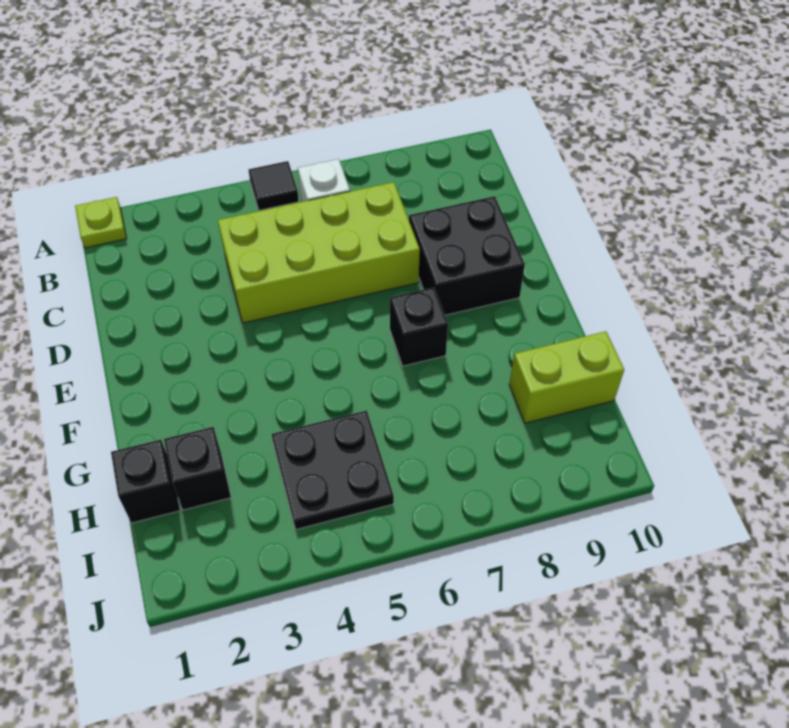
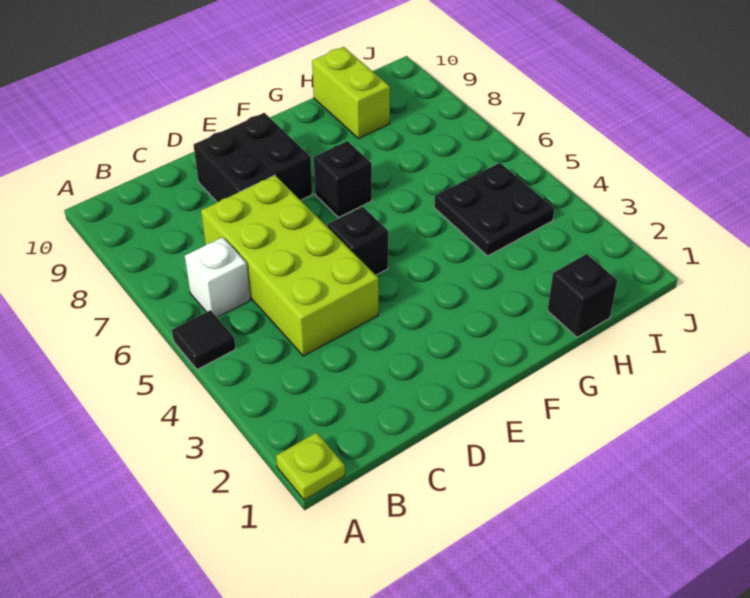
black brick H2 level 1 -> black brick E5 level 1

